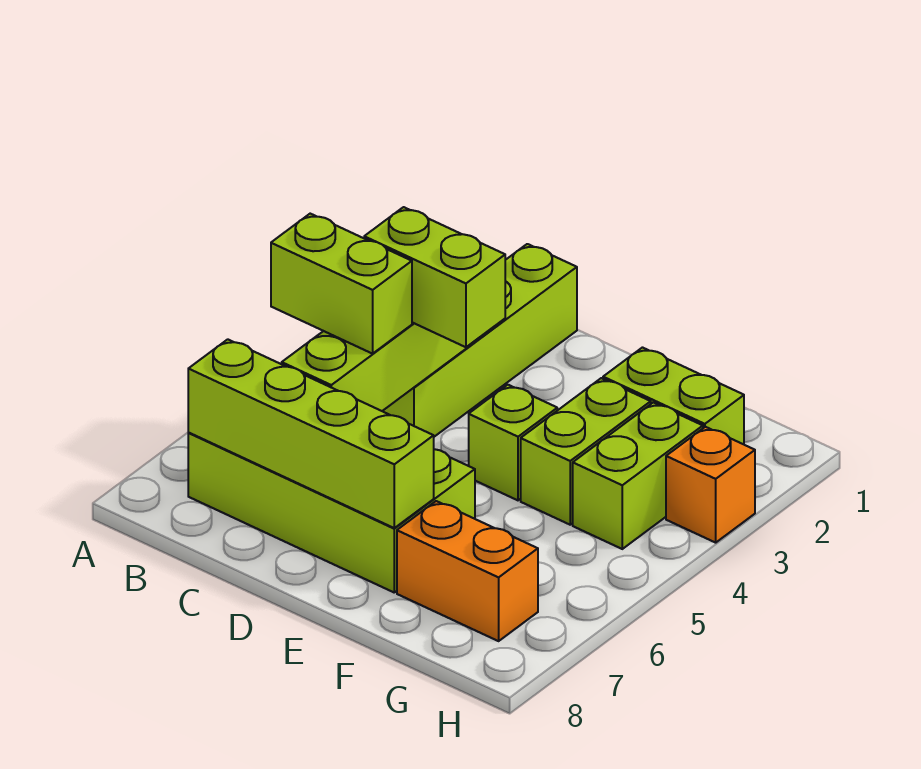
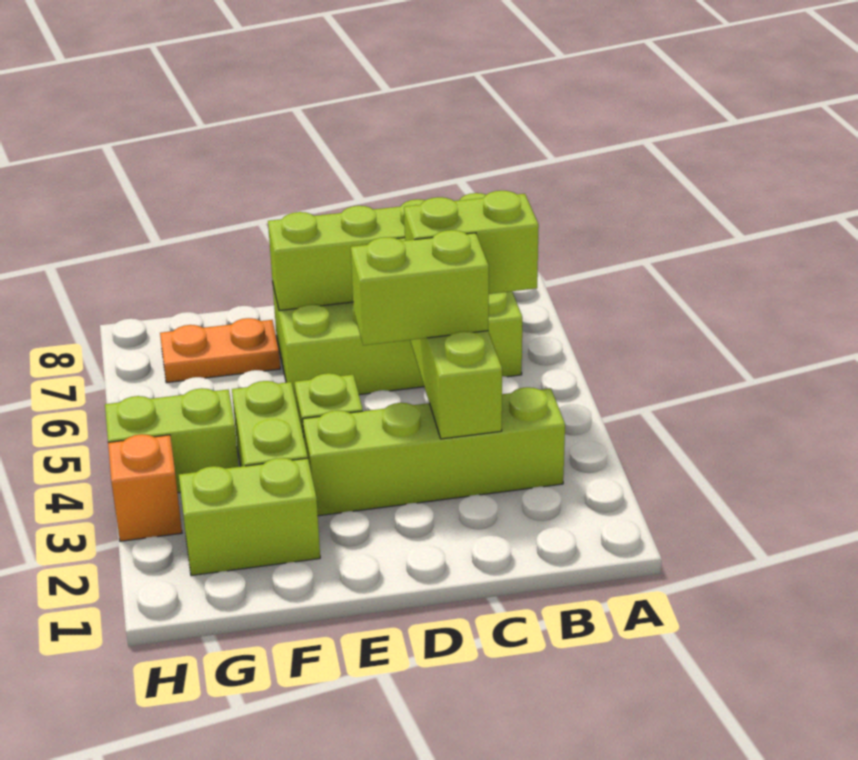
lime brick C1:C4 level 1 -> lime brick B3:E3 level 1
orange brick F7:G7 level 1 -> orange plate F7:G7 level 1
lime brick G3:G4 level 1 -> lime brick G4:H4 level 1

